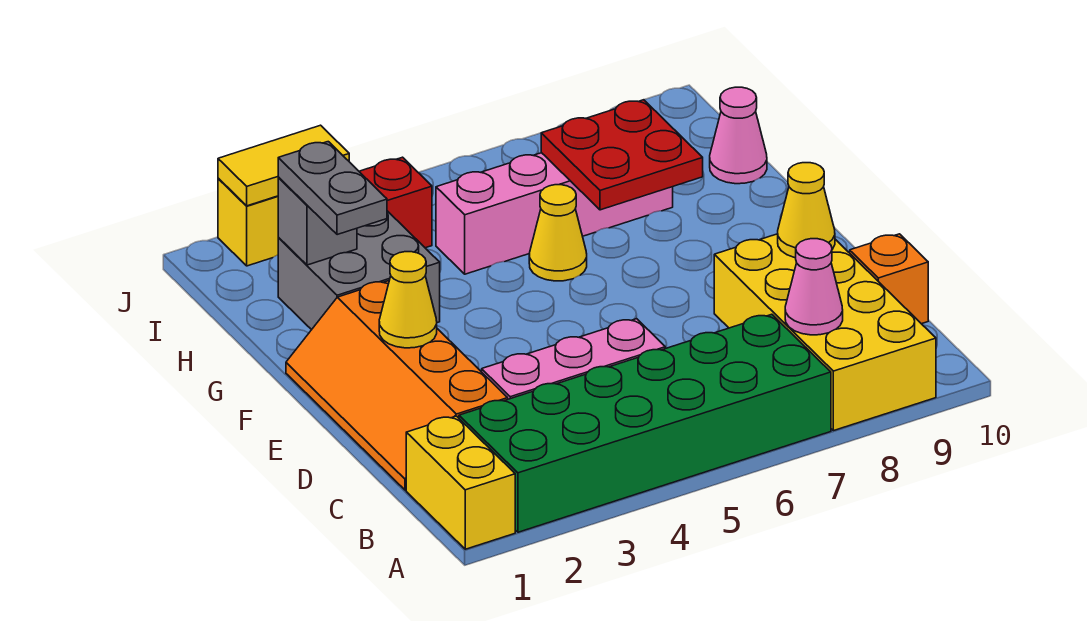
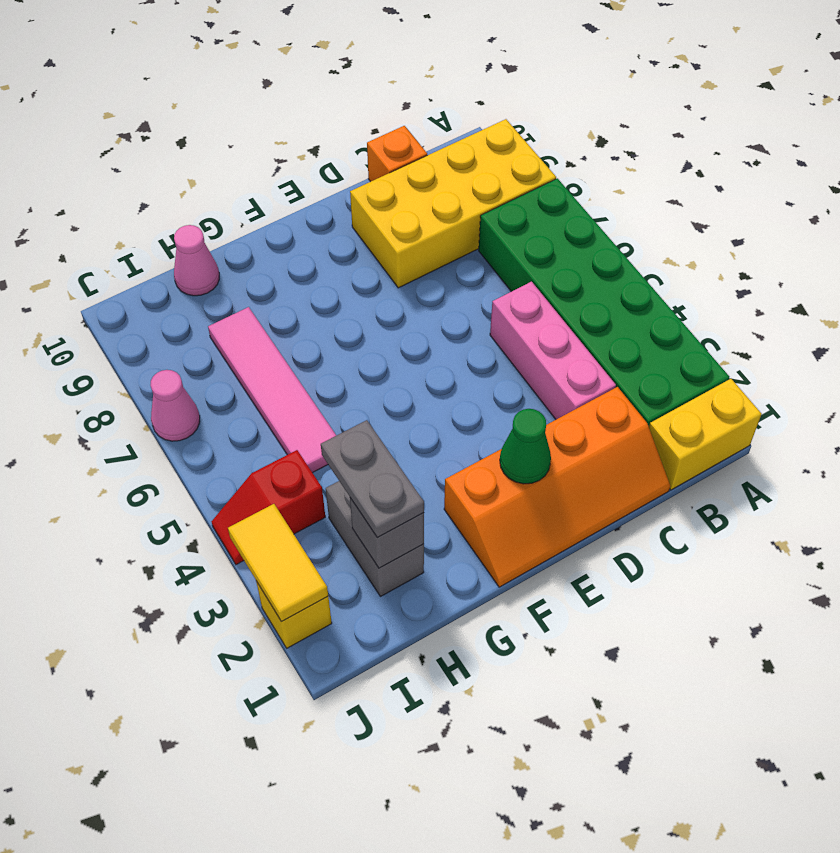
pink cone B8 level 2 -> pink cone J7 level 1
yellow cone D9 level 2 -> none
yellow cone E2 level 2 -> green cone E2 level 2
grey brick G2:H3 level 1 -> grey brick H2:H3 level 1
grey plate G2:H2 level 3 -> grey plate H2:H3 level 3
yellow cone G6 level 1 -> none
red plate G7:H8 level 2 -> none
pink brick H5:H8 level 1 -> pink tile H5:H8 level 1

